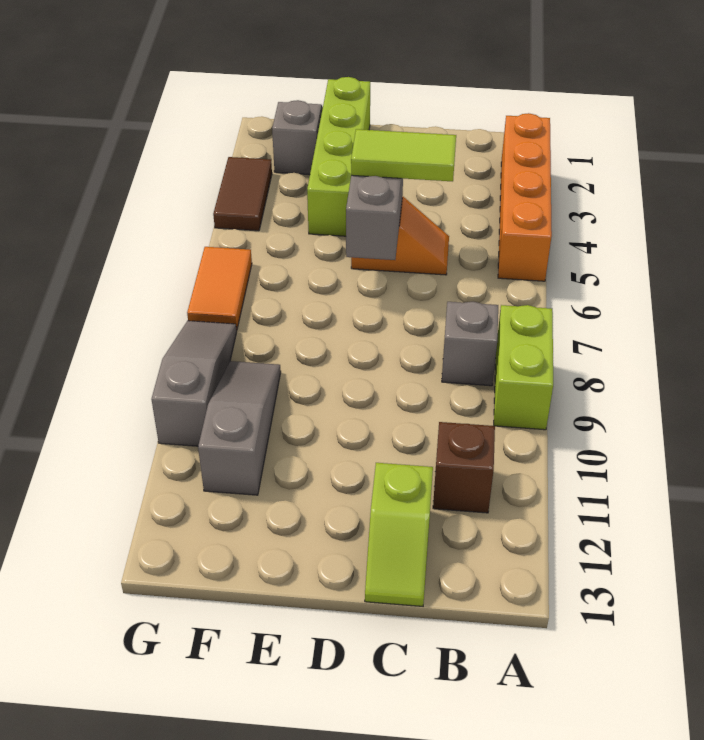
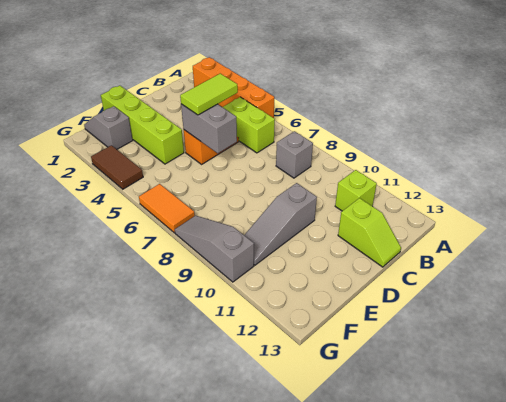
lime brick A8:A9 level 1 -> lime brick B5:B6 level 1
brown brick B11 level 1 -> lime brick B11 level 1
grey slope F9:F11 level 1 top 11 -> grey slope D10:F10 level 1 top D

